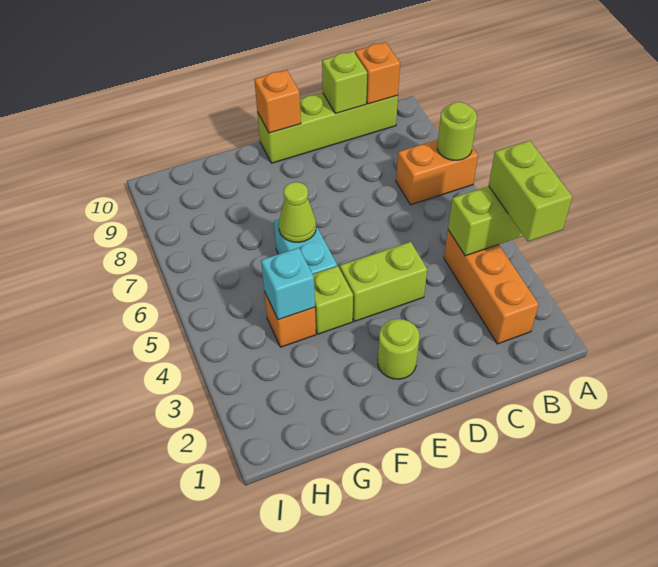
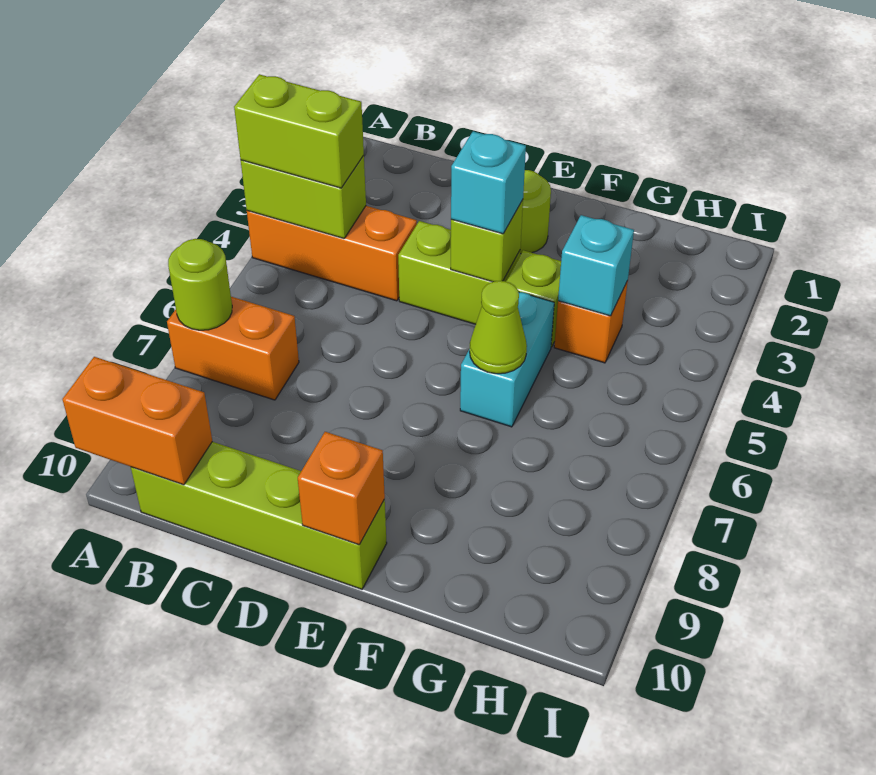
lime brick A3:A4 level 3 -> lime brick A4:B4 level 3
orange brick B2:B4 level 1 -> orange brick A4:C4 level 1
orange brick B10 level 2 -> orange brick A10:B10 level 2
lime brick C10 level 2 -> lime brick E4 level 2
none -> cyan brick E4 level 3

